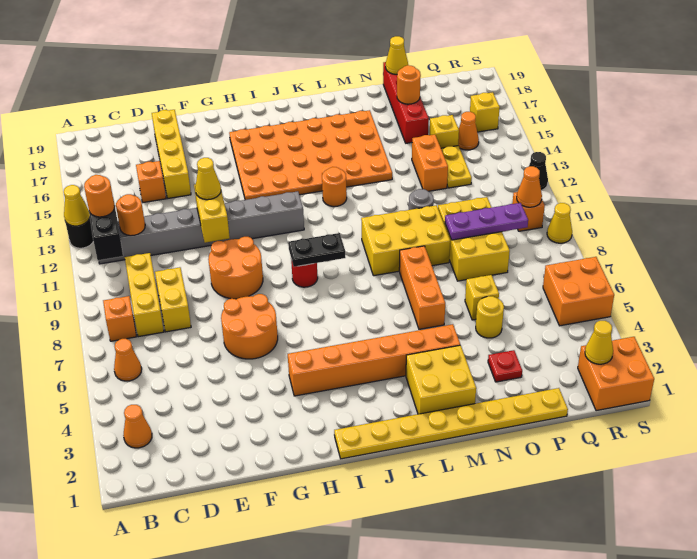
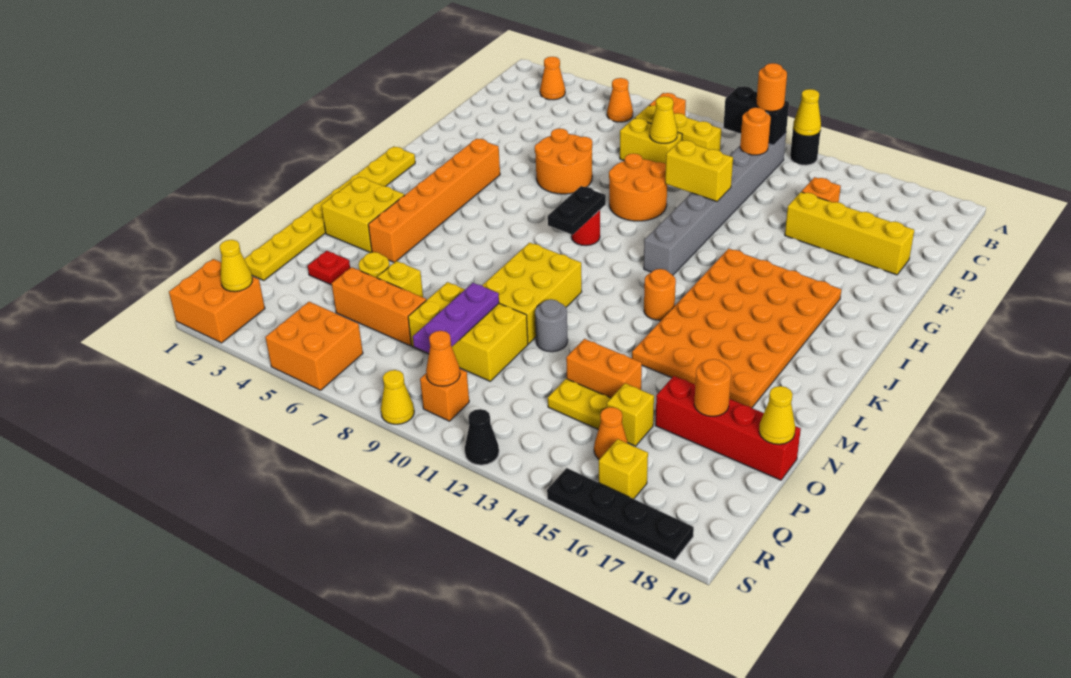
yellow cone F12 level 3 -> yellow cone D9 level 2
orange brick M6:M8 level 1 -> orange brick P5:P7 level 1
none -> black plate S15:S18 level 1

